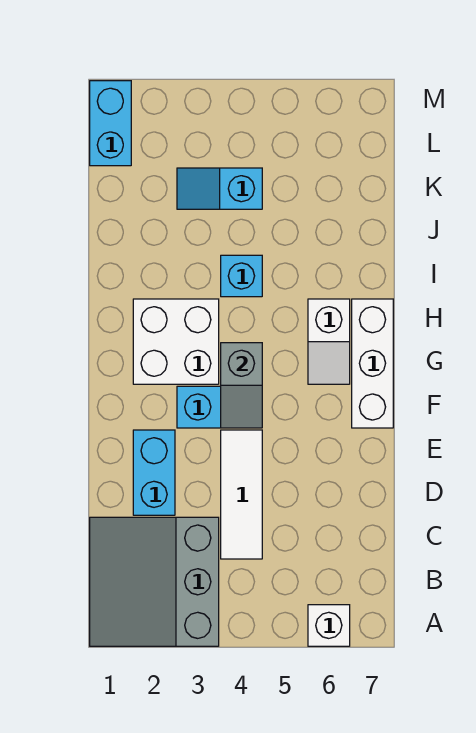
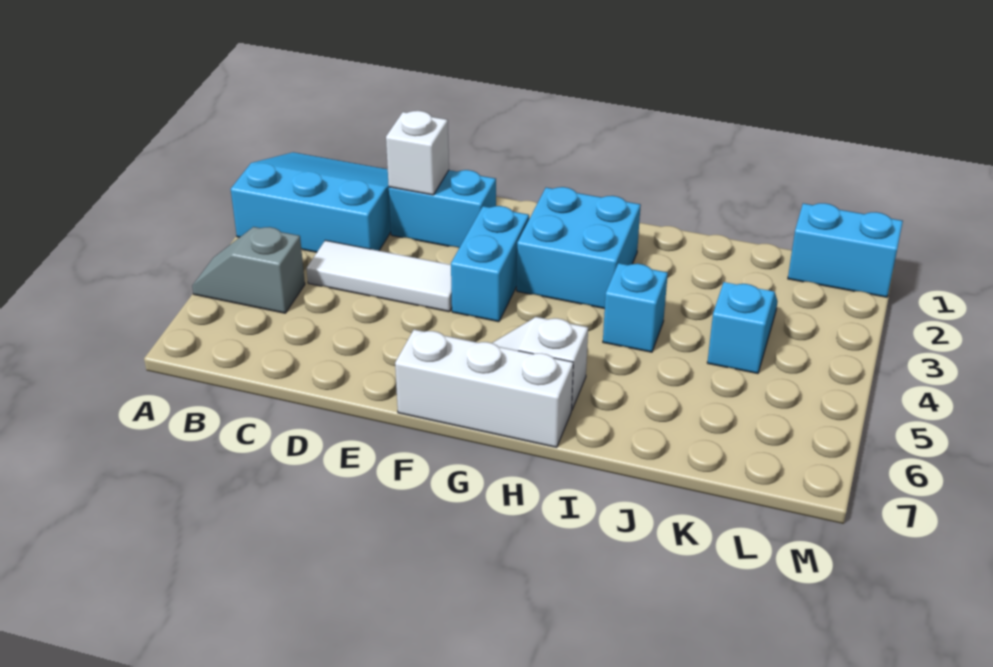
grey slope A1:C3 level 1 top 3 -> cyan slope A1:C3 level 1 top 3
white brick A6 level 1 -> white brick D2 level 2
grey slope F4:G4 level 2 top G -> grey slope A5:B5 level 1 top B
white brick G2:H3 level 1 -> cyan brick G2:H3 level 1

